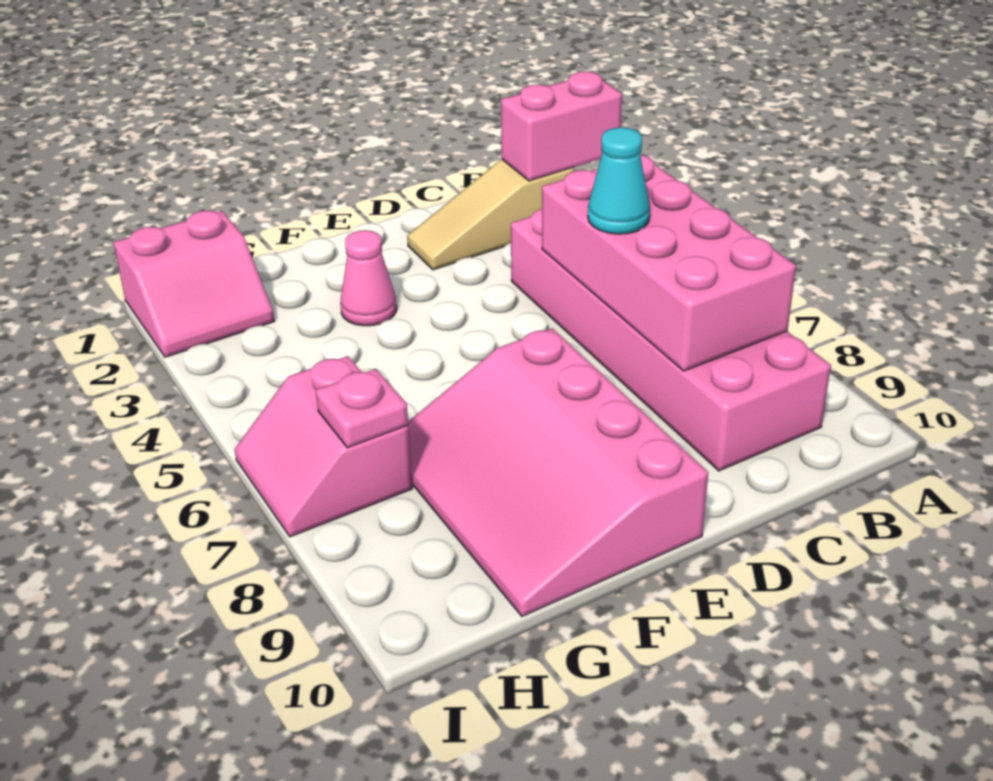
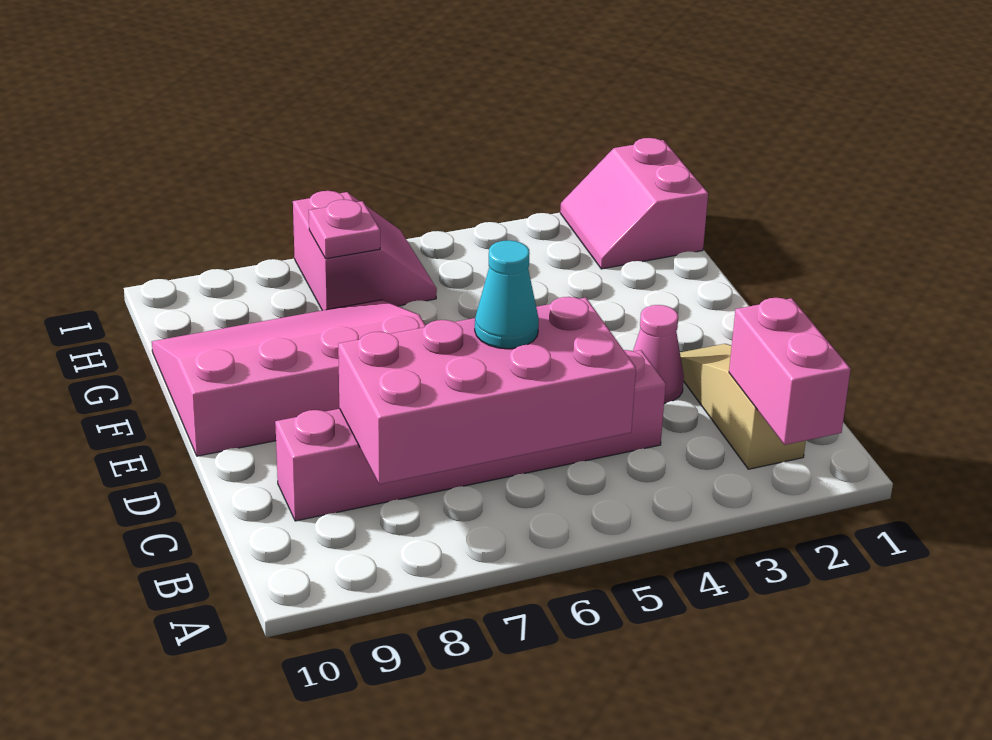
pink brick B4:C9 level 1 -> pink brick C4:C9 level 1
pink cone F3 level 1 -> pink cone D3 level 1
pink slope H6:I7 level 1 top H -> pink slope H6:I7 level 1 top 7

